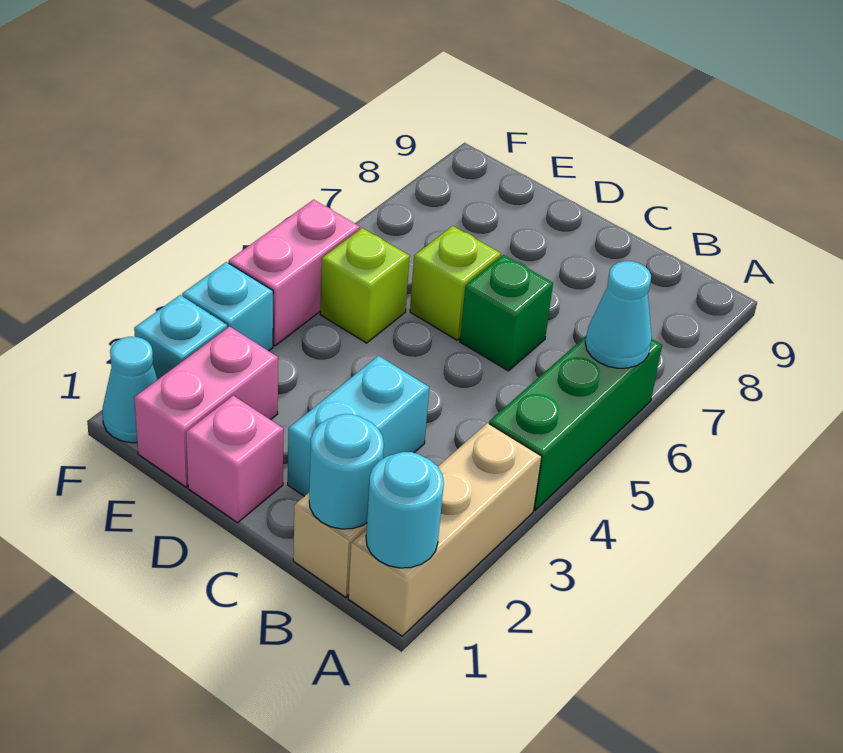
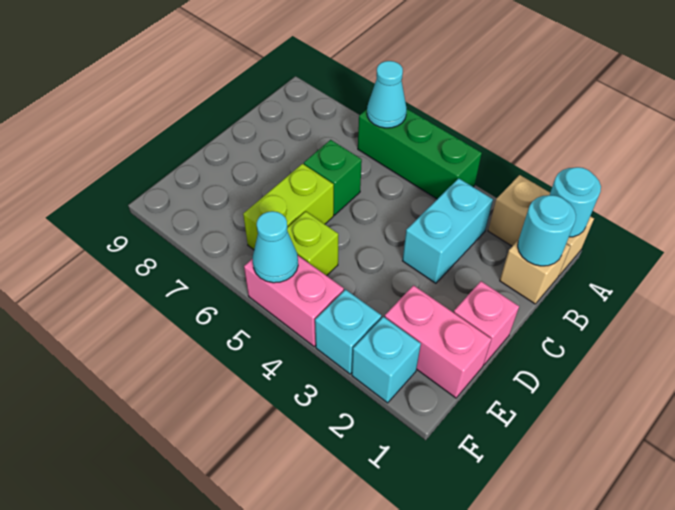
tan brick A1:A3 level 1 -> tan brick A1:A2 level 1
cyan brick C2:C3 level 1 -> cyan brick B3:C3 level 1
lime brick D6 level 1 -> lime brick D6:E6 level 1
cyan cone F1 level 1 -> cyan cone F5 level 2

